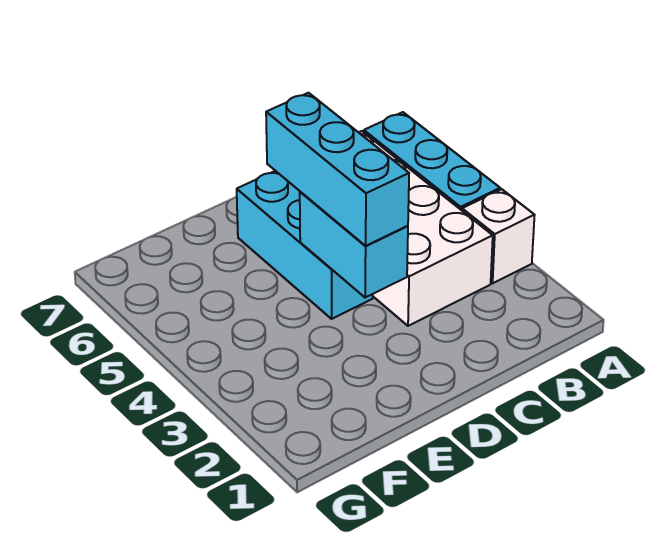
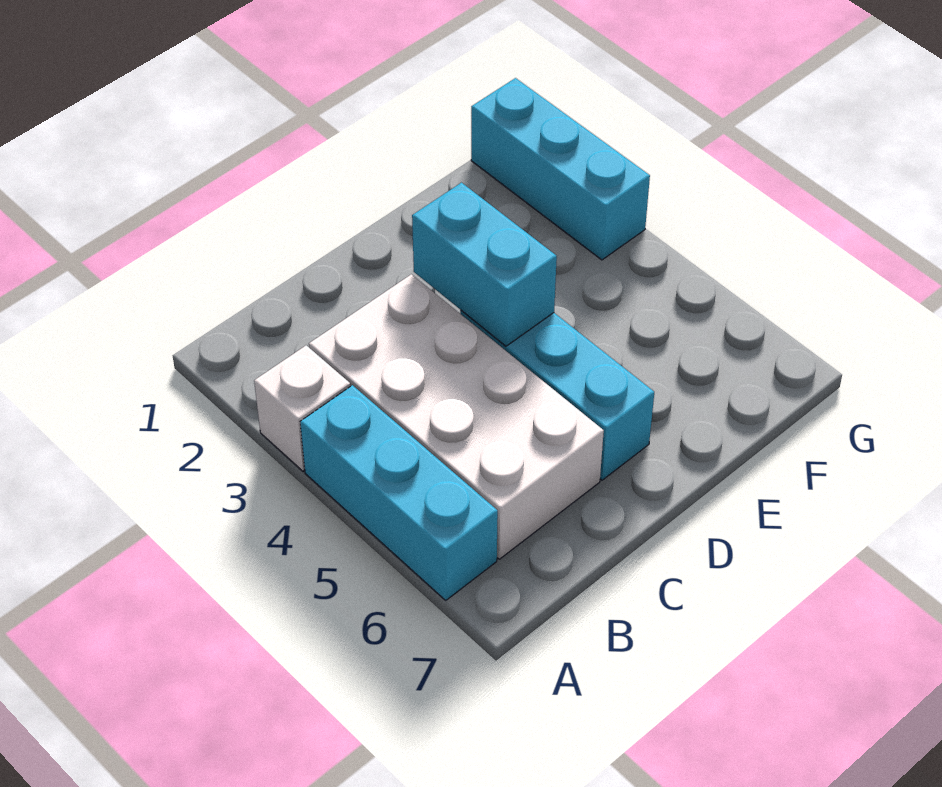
cyan brick D3:D5 level 3 -> cyan brick G1:G3 level 1

